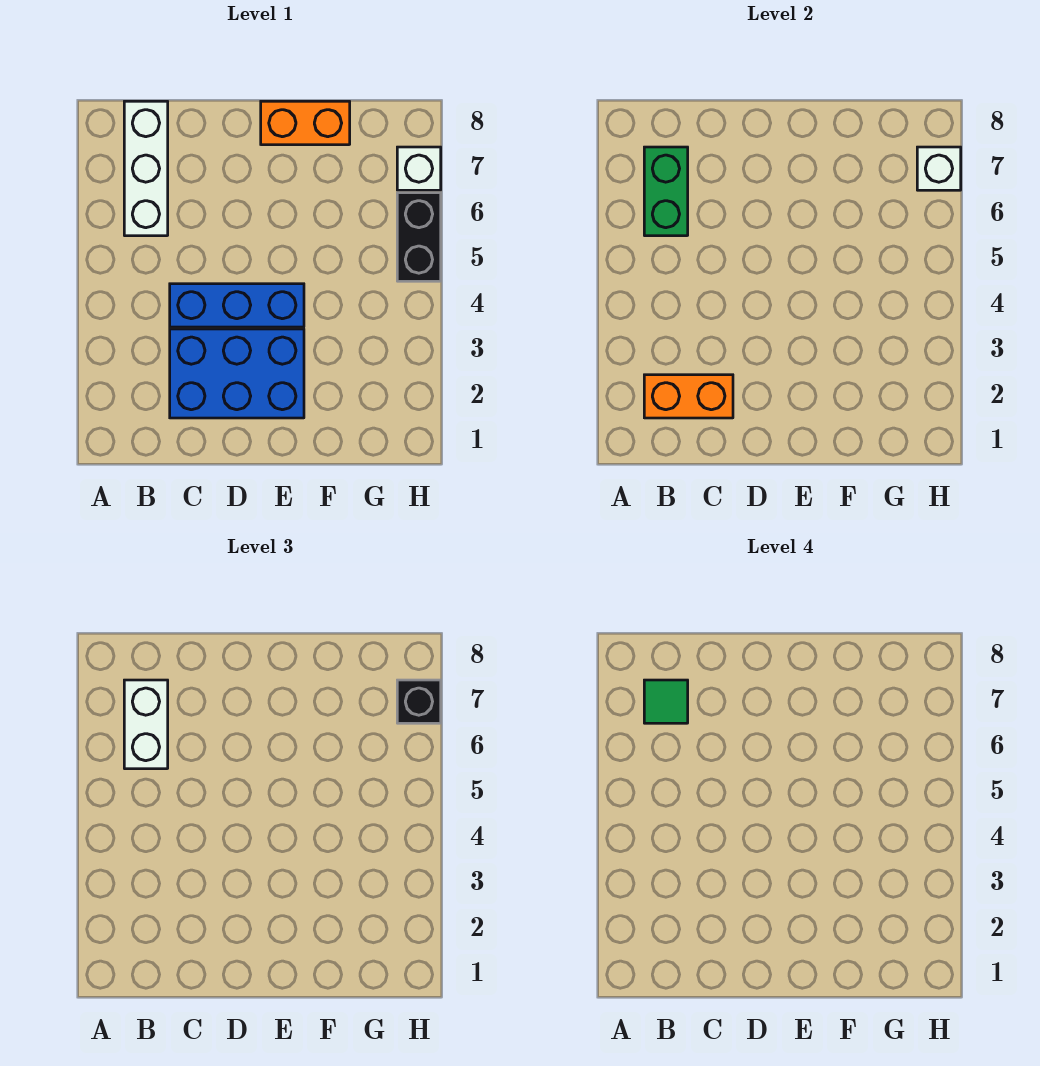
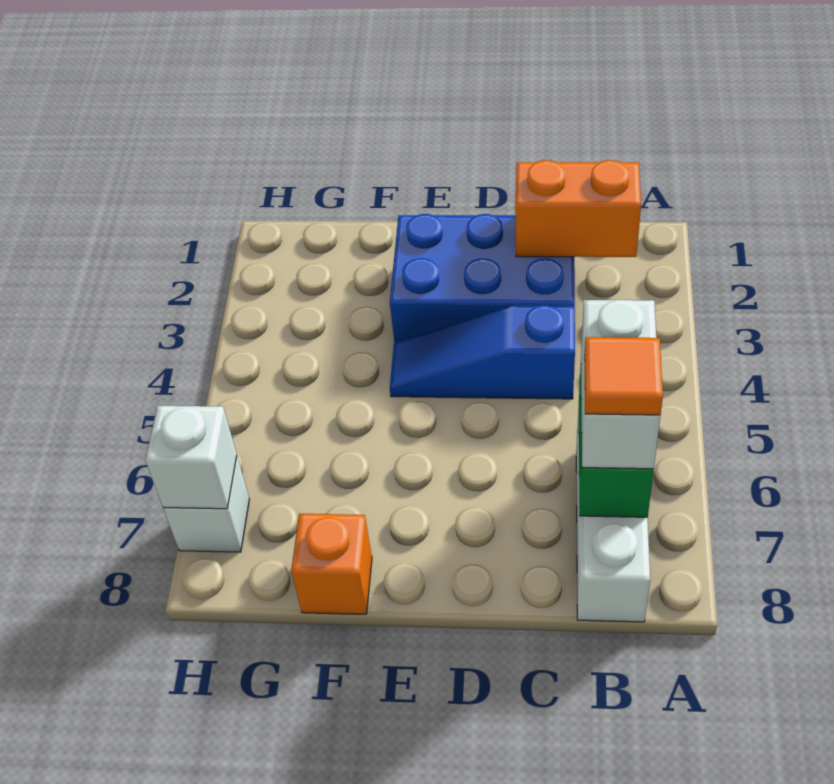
green tile B7 level 4 -> orange tile B7 level 4
blue brick C4:E4 level 1 -> blue slope C4:E4 level 1 top C
orange brick E8:F8 level 1 -> orange brick F8 level 1
black brick H5:H6 level 1 -> none
black brick H7 level 3 -> none

